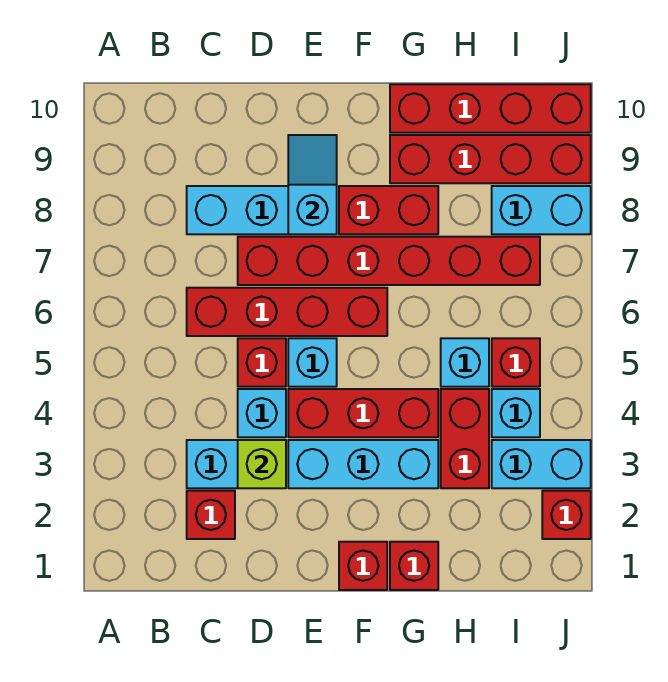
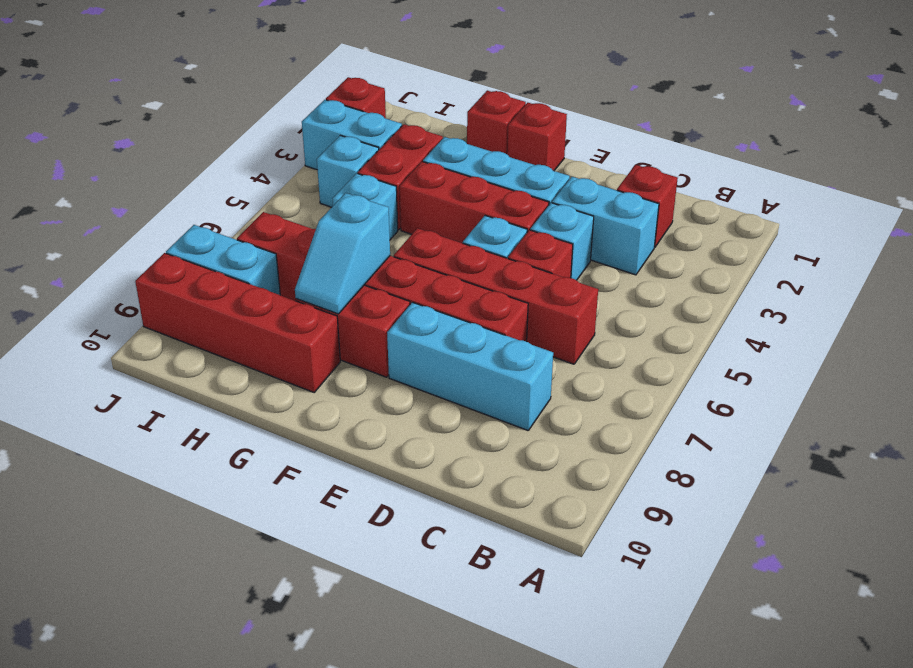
lime brick D3 level 2 -> none
cyan slope E8:E9 level 2 top 8 -> cyan slope G7:G8 level 2 top 7
red brick G10:J10 level 1 -> none
red brick I5 level 1 -> none

